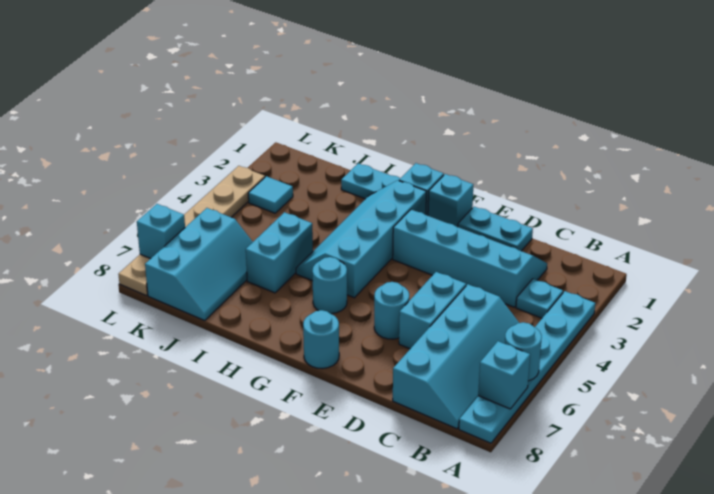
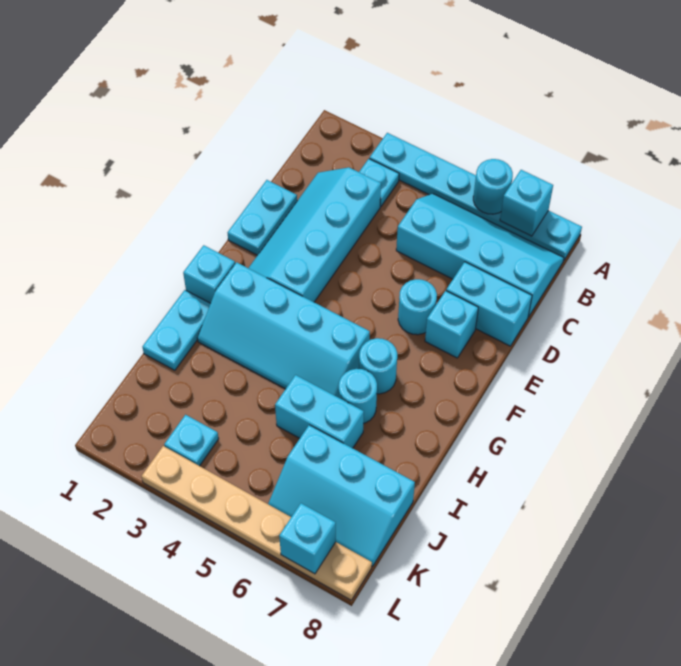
cyan brick D5:D6 level 1 -> cyan brick D7:D8 level 1
cyan brick F1 level 1 -> cyan brick E7 level 1
cyan round brick F8 level 1 -> cyan round brick H6 level 1
cyan slope J6:K8 level 1 top K -> cyan slope J6:K8 level 1 top J
cyan tile K3 level 1 -> cyan plate K3 level 1

